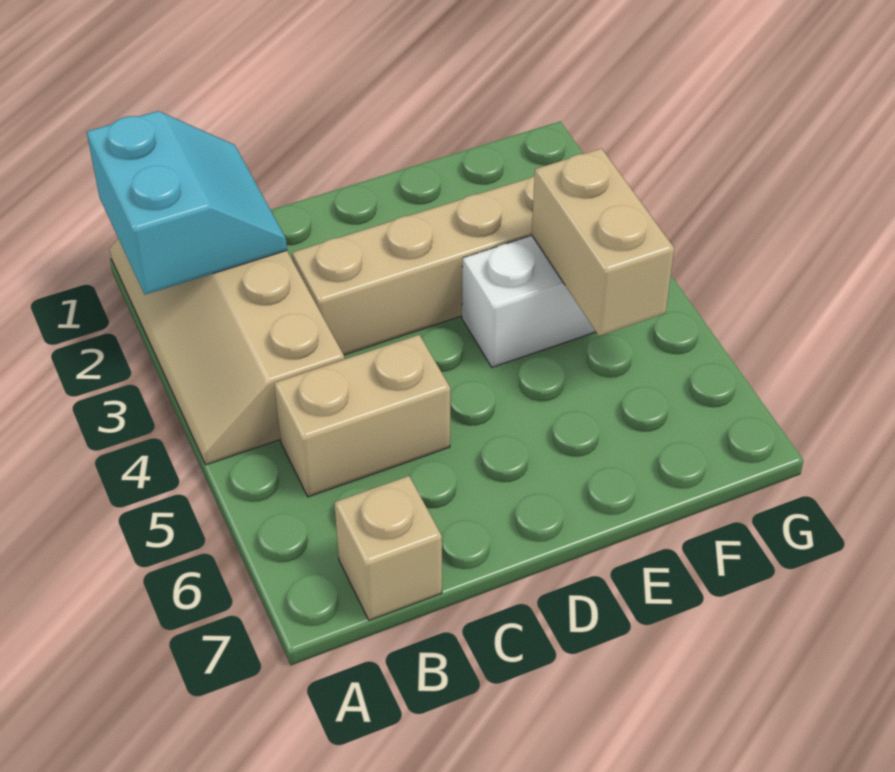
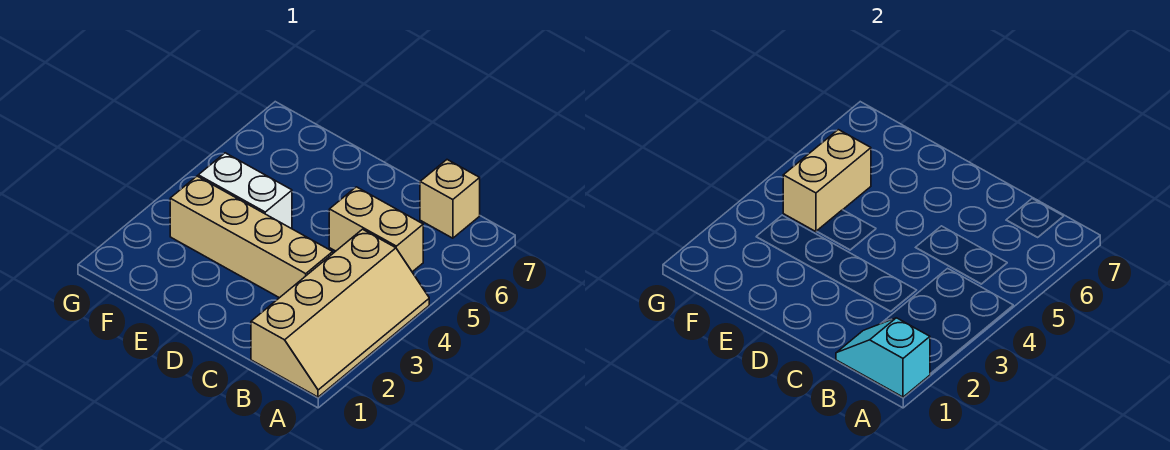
cyan slope A1:B2 level 2 top A -> cyan slope A1:B1 level 2 top A

